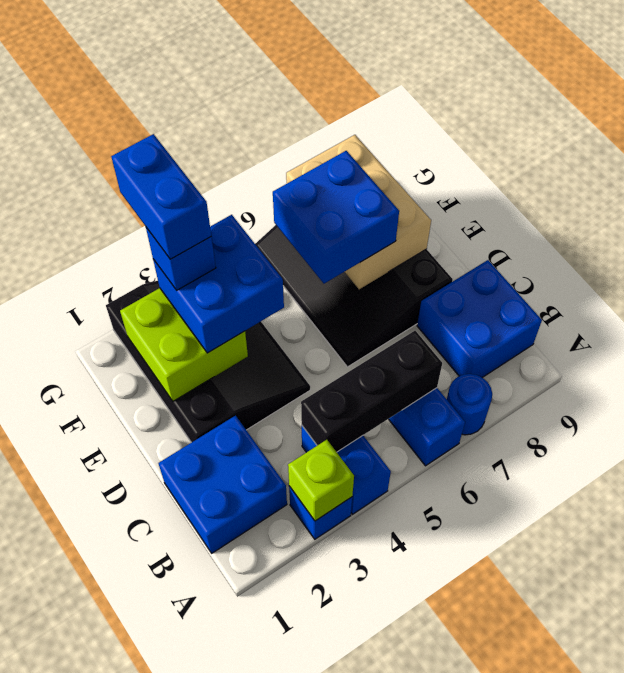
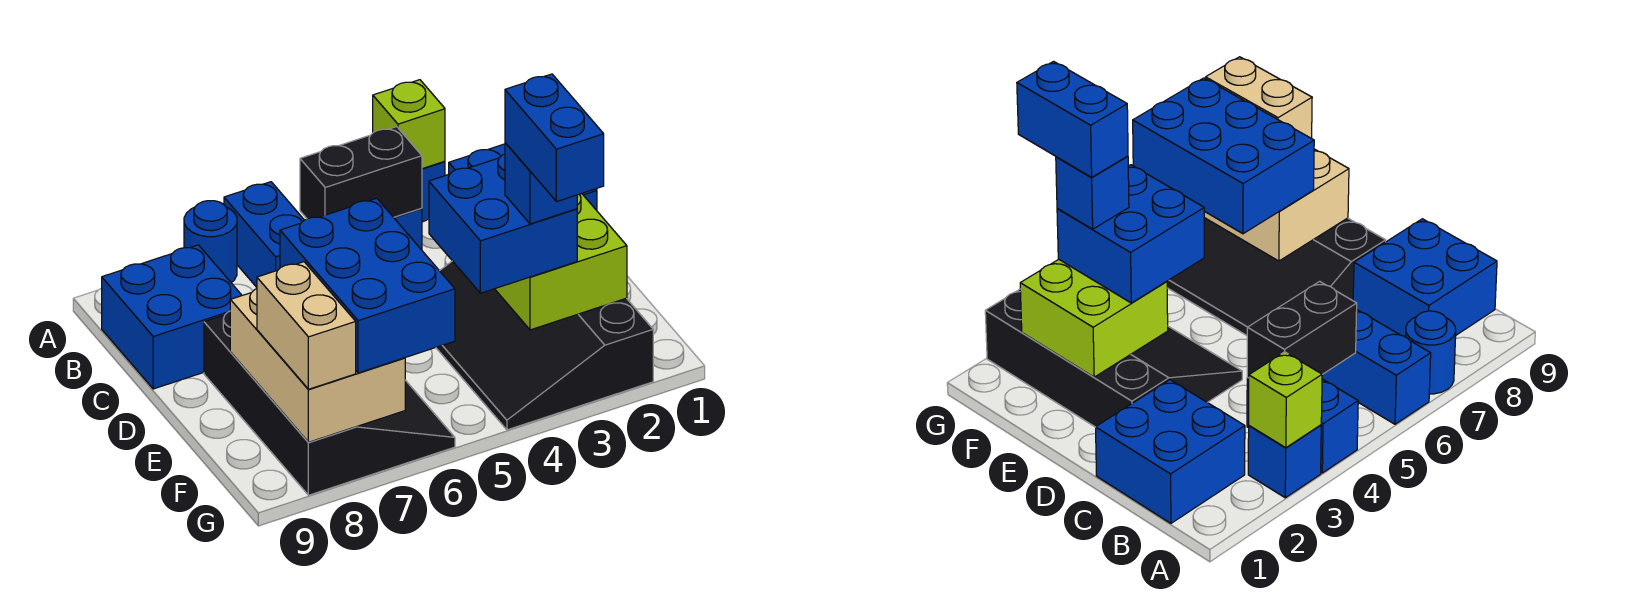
black brick B4:B6 level 2 -> black brick B4:B5 level 2
blue brick E6:F7 level 3 -> blue brick E6:G7 level 3
none -> tan brick F8:G8 level 3

